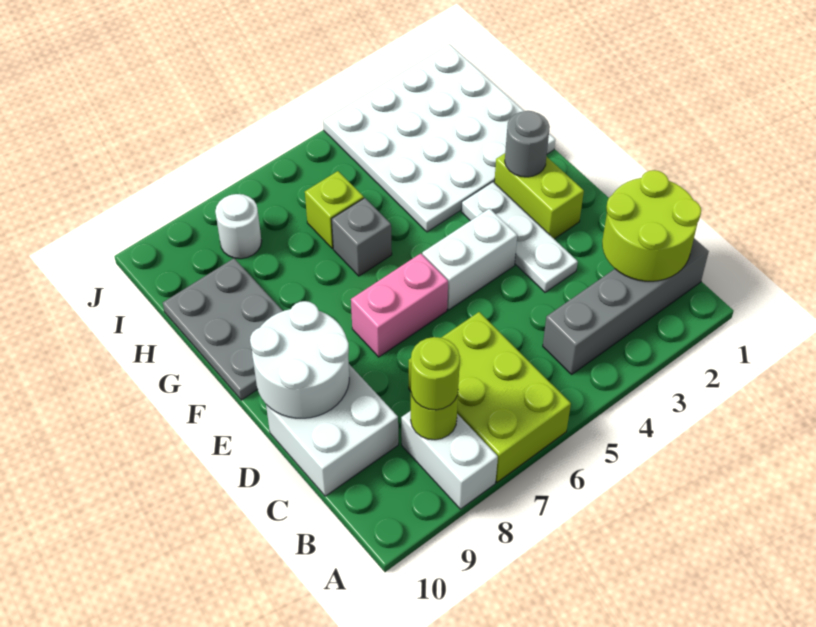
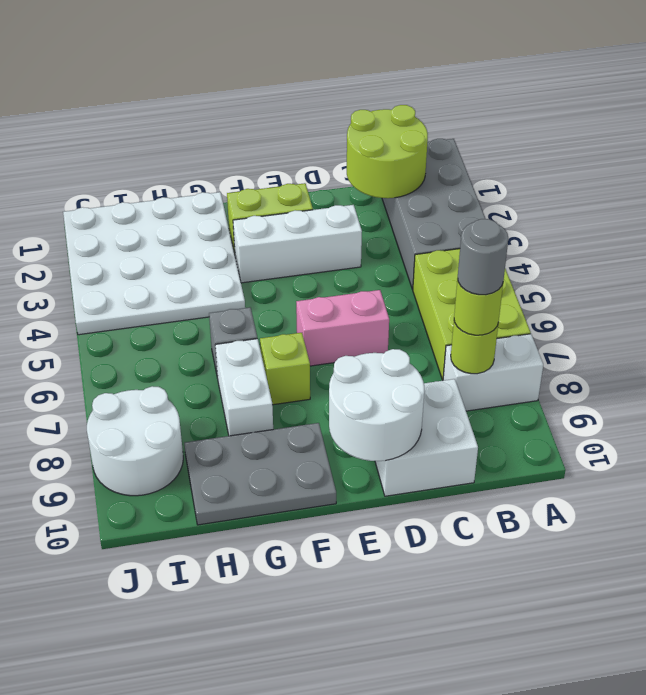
lime brick A6:C7 level 1 -> lime brick A5:B7 level 1
grey brick B1:B4 level 1 -> grey brick A1:B4 level 1
white plate D3:F3 level 1 -> white brick D3:F3 level 1
white brick E4:E5 level 1 -> white brick G7:G8 level 1
pink brick E6:E7 level 1 -> pink brick D6:E6 level 1
grey round brick F2 level 2 -> grey round brick B8 level 4
lime brick H6 level 1 -> lime brick F7 level 1
white round brick I8 level 1 -> white round brick I8:J9 level 1

